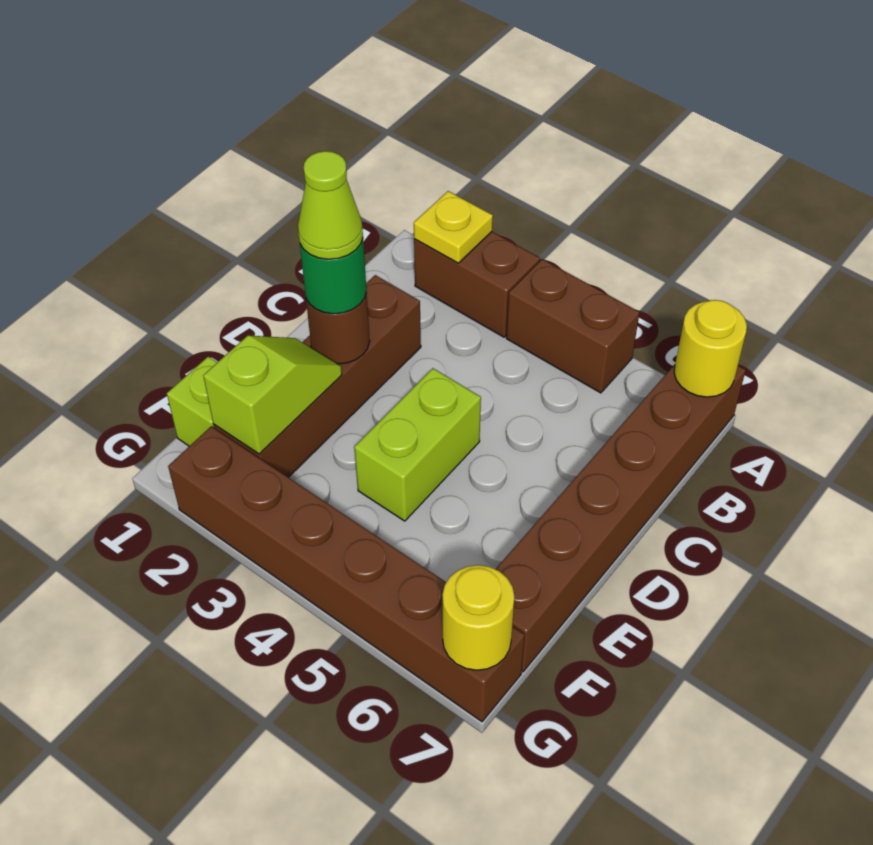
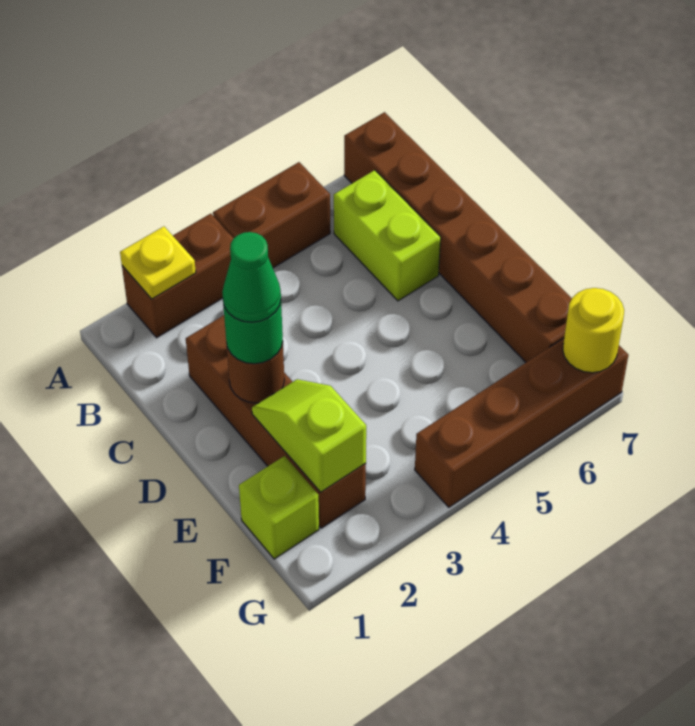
yellow round brick A7 level 2 -> none
lime cone D2 level 4 -> green cone D2 level 4
lime brick D4:E4 level 1 -> lime brick B6:C6 level 1
brown brick G2:G7 level 1 -> brown brick G4:G7 level 1

